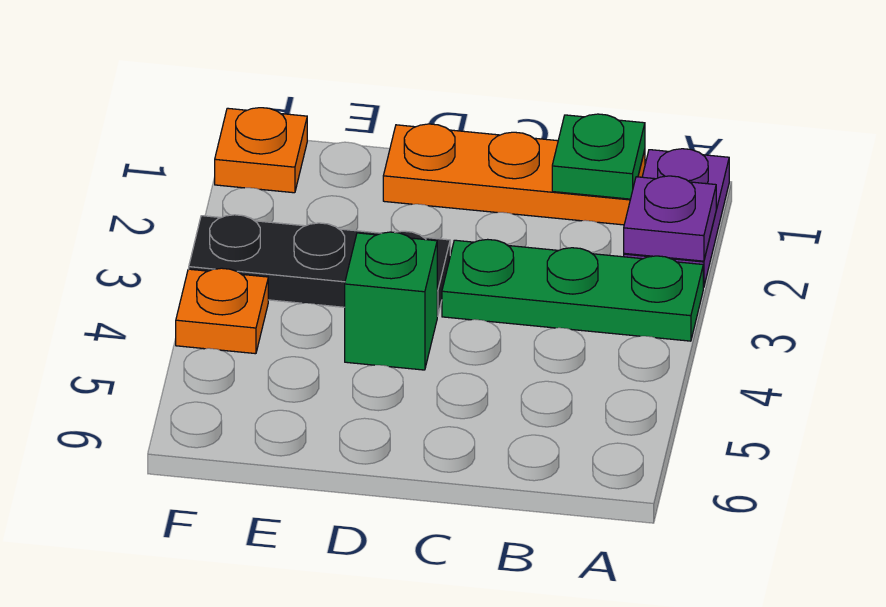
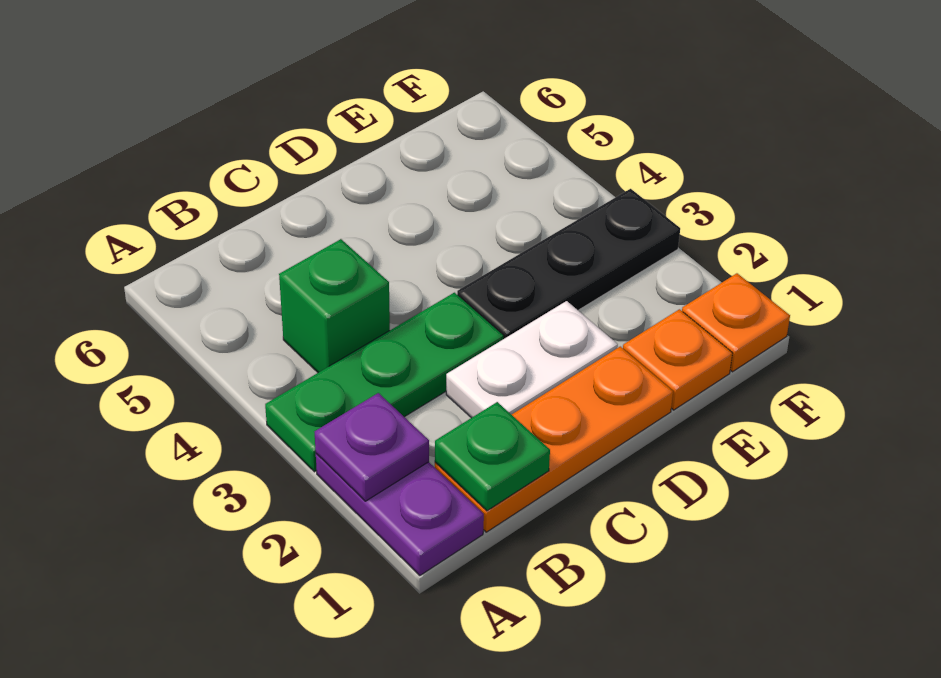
none -> white plate C2:D2 level 1
green brick D4 level 1 -> green brick B4 level 1
orange plate F4 level 1 -> orange plate E1 level 1

